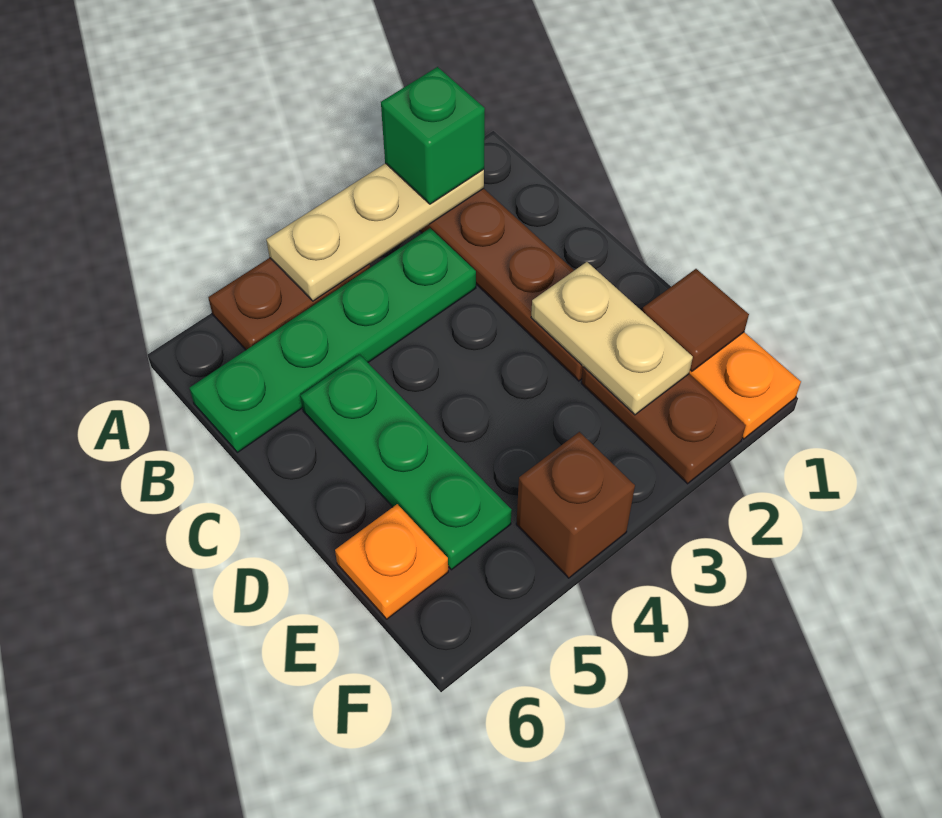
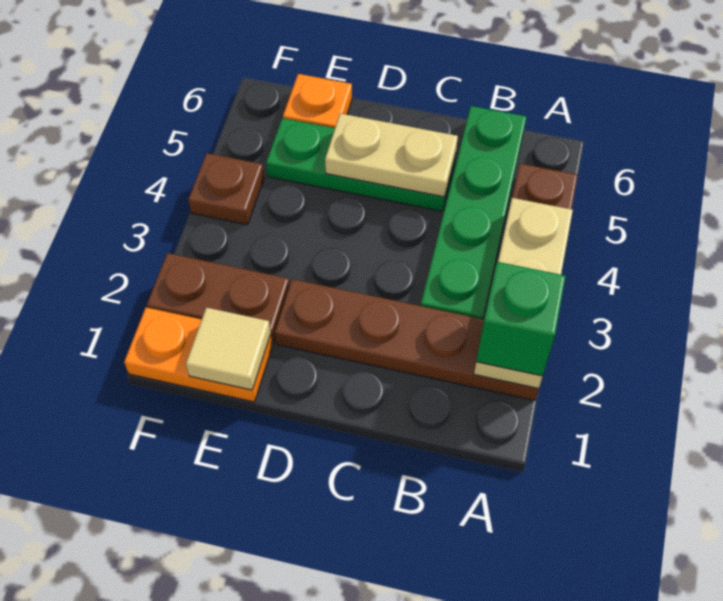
tan plate D2:E2 level 2 -> tan plate C5:D5 level 2
brown tile E1 level 2 -> tan tile E1 level 2
brown brick F4 level 1 -> brown plate F4 level 1

